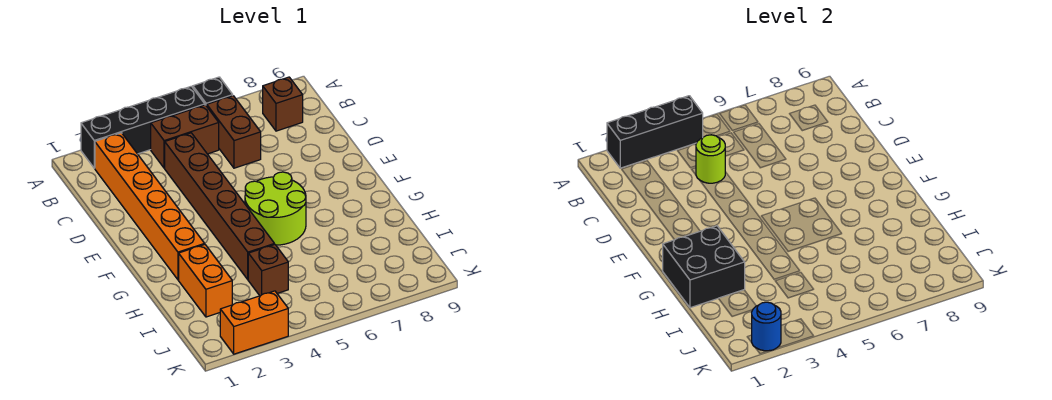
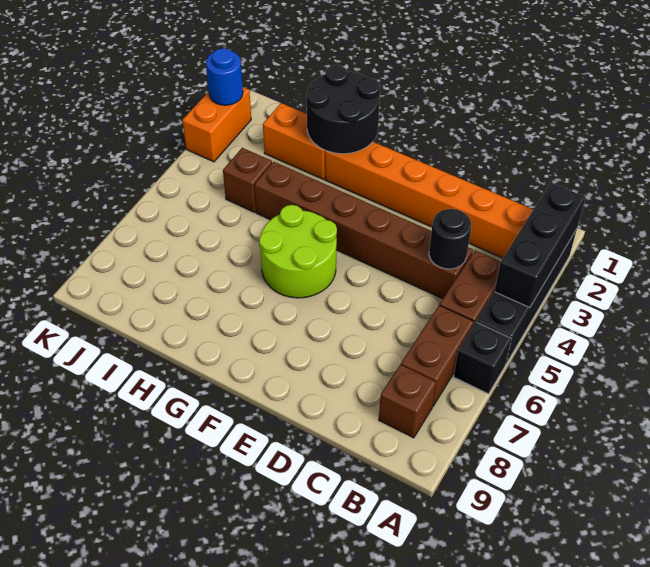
brown brick B6:C6 level 1 -> brown brick B6:B7 level 1
lime round brick C4 level 2 -> black round brick C4 level 2
black brick G1:H2 level 2 -> black round brick G1:H2 level 2

